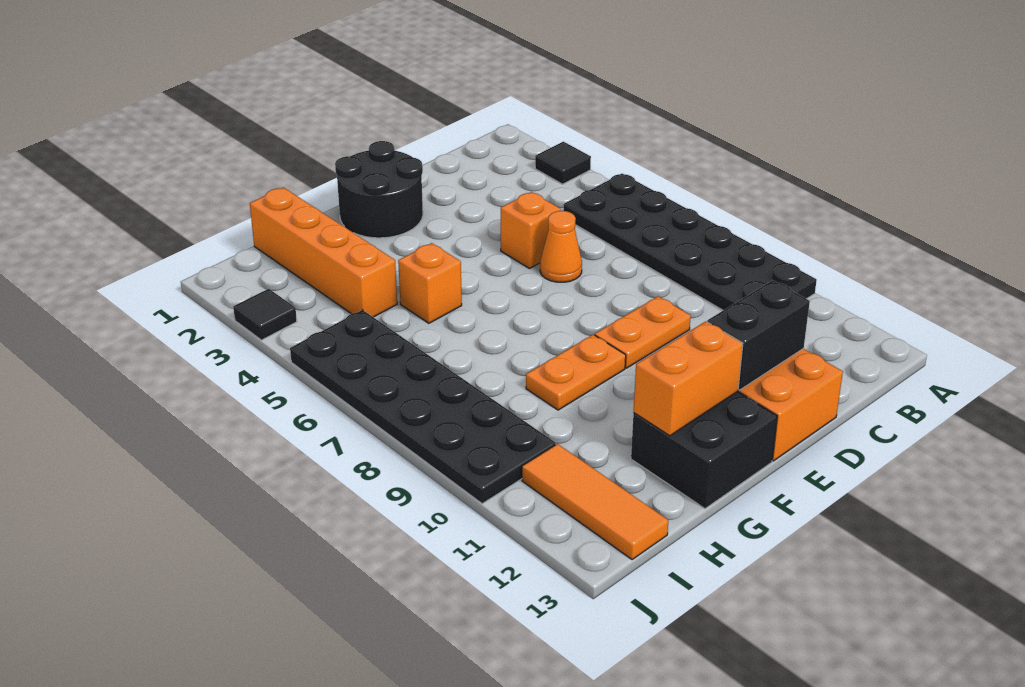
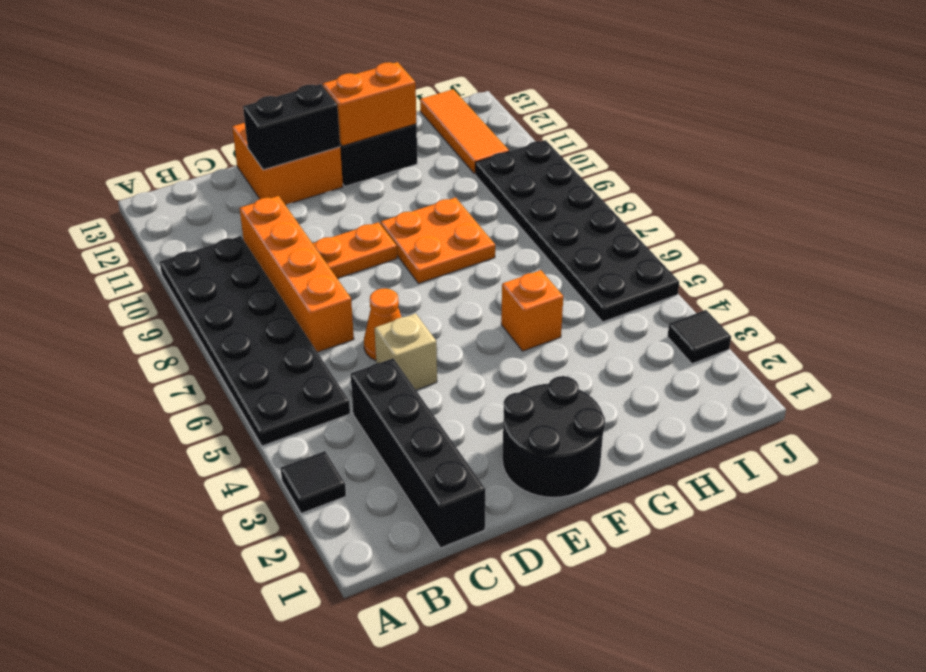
none -> black brick C1:C4 level 1
orange brick D5 level 1 -> tan brick D5 level 1
orange plate F9:G9 level 1 -> orange plate F8:G9 level 1
orange brick H1:H4 level 1 -> orange brick C7:C10 level 1

